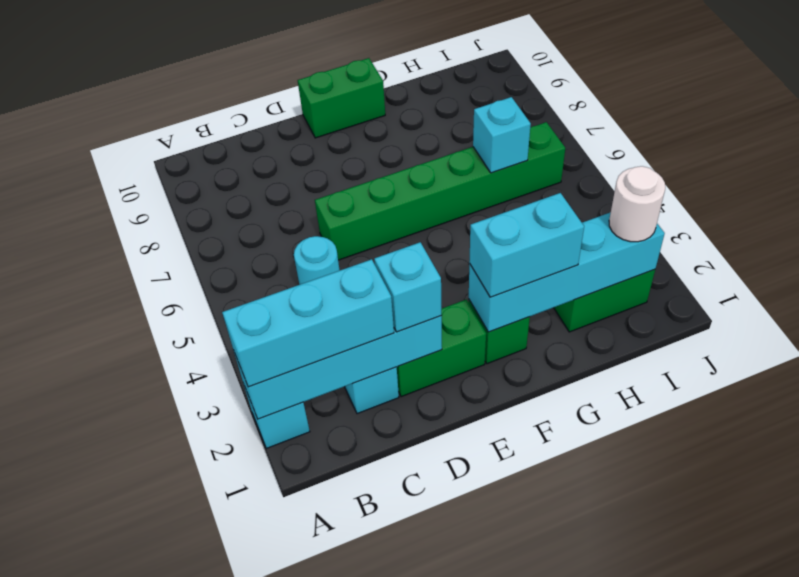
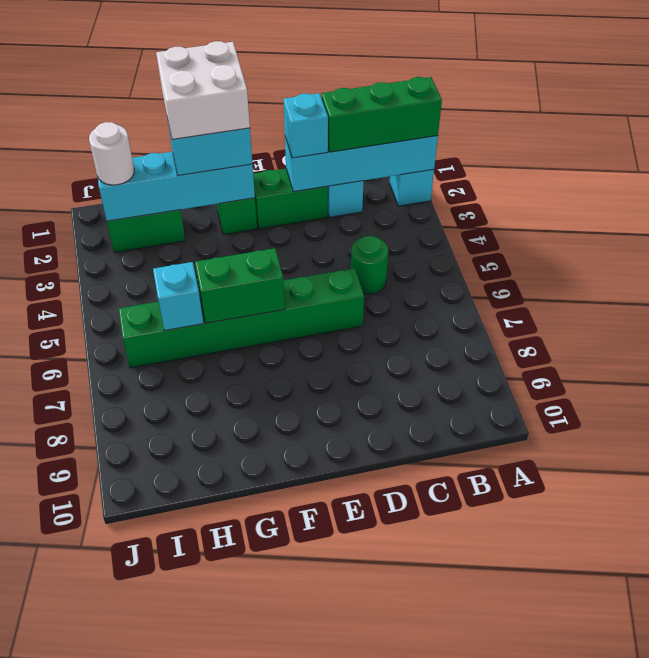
cyan brick A2:C2 level 3 -> green brick A2:C2 level 3
cyan round brick C5 level 1 -> green round brick C5 level 1
green brick E10:F10 level 1 -> green brick F6:G6 level 2
none -> white brick F1:G2 level 4

